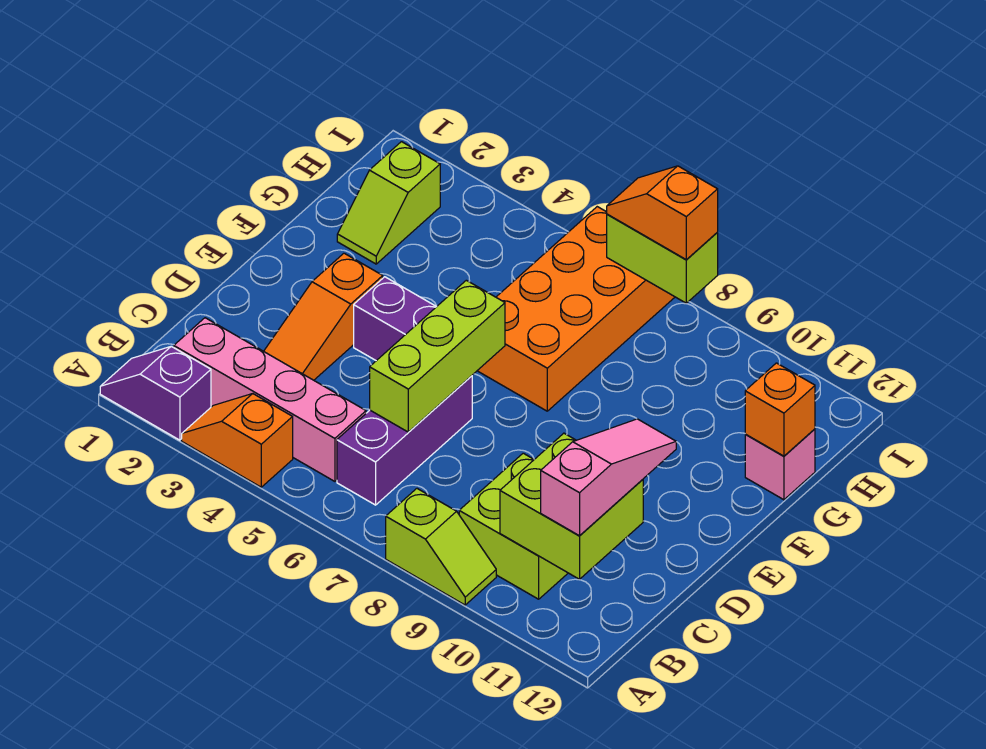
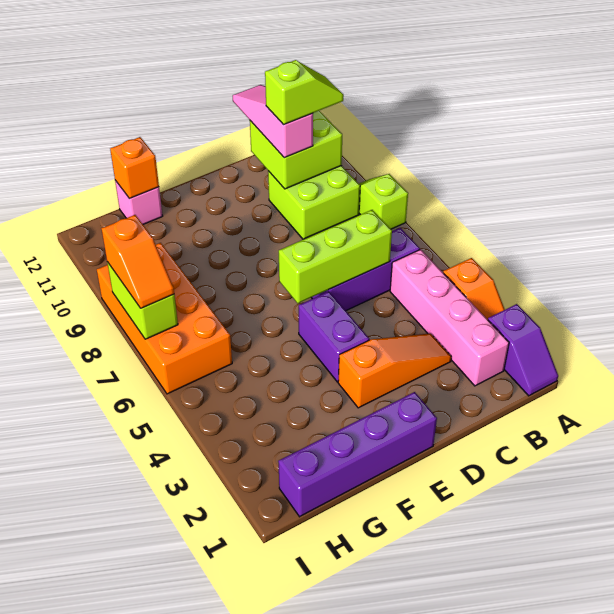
pink slope B11:D11 level 3 top B -> pink slope C10:C12 level 3 top 10
none -> purple brick E1:H1 level 1
orange brick F6:I7 level 1 -> orange brick H6:I9 level 1
lime slope G2:H2 level 1 top H -> lime slope B10:C10 level 4 top C

